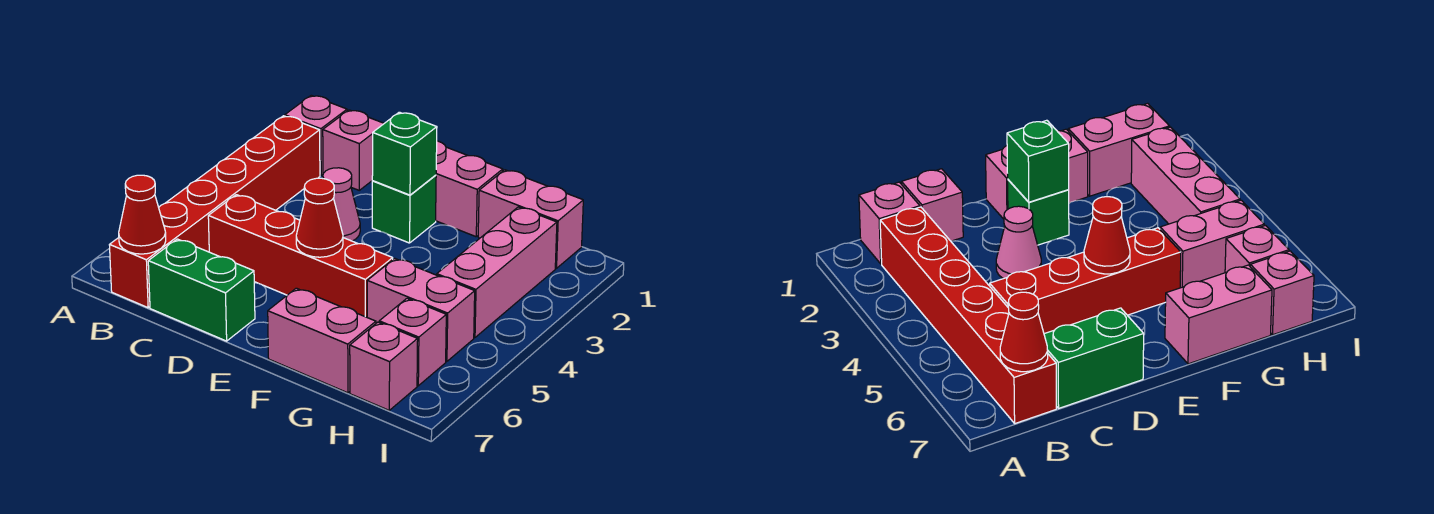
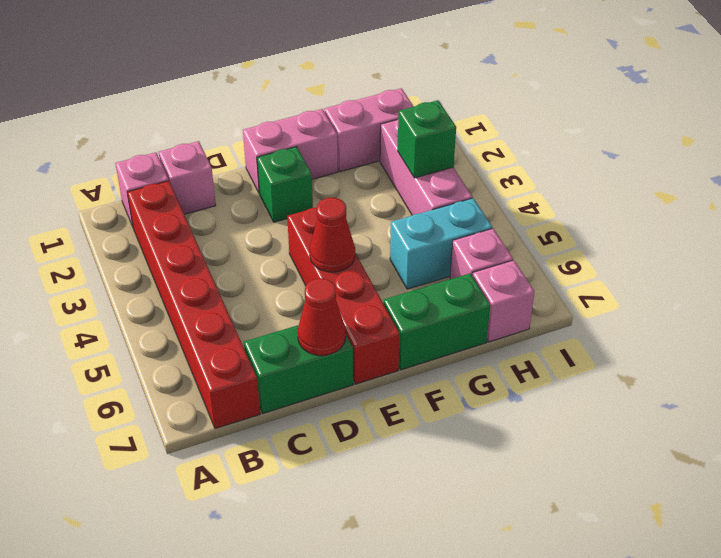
red cone B7 level 2 -> red cone D7 level 2
red brick C5:F5 level 1 -> red brick E4:E7 level 1
pink cone D3 level 1 -> none
green brick E2 level 2 -> green brick H3 level 2
pink brick F7:G7 level 1 -> green brick F7:G7 level 1
pink brick G5:H5 level 1 -> cyan brick G5:H5 level 1

